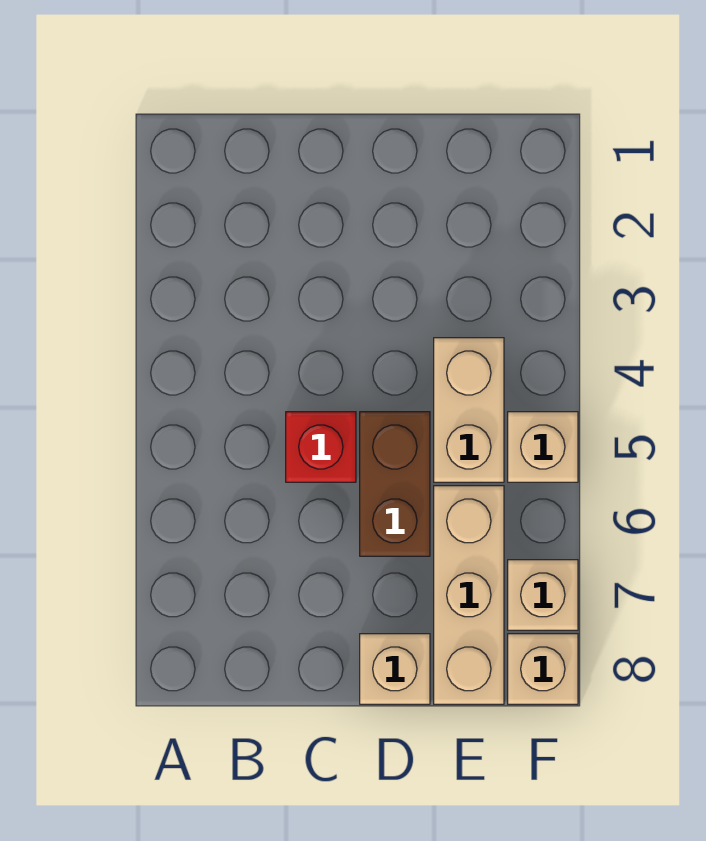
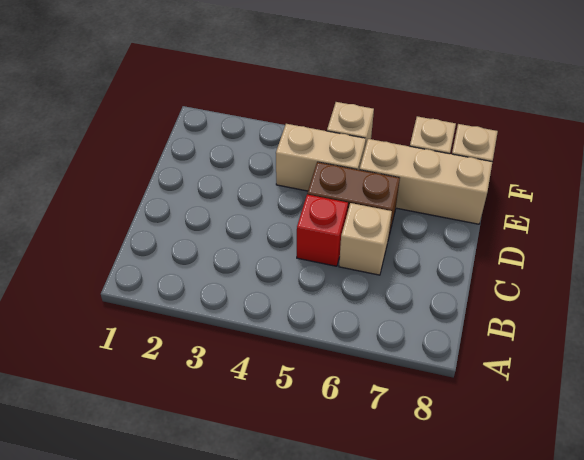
tan brick D8 level 1 -> tan brick C6 level 1

